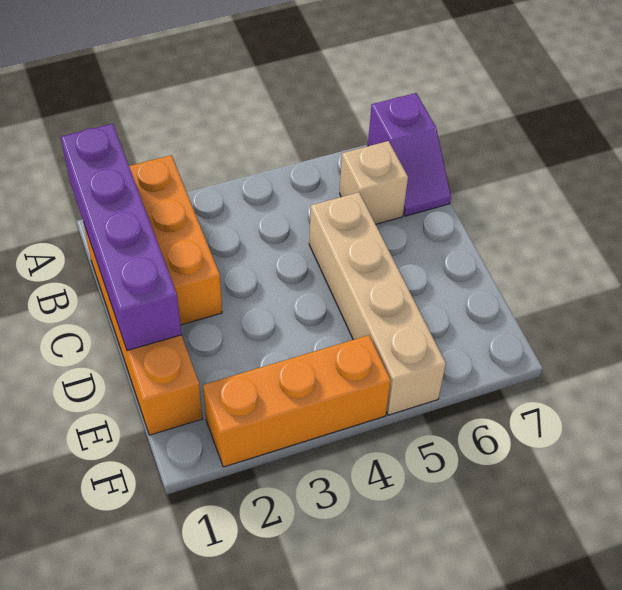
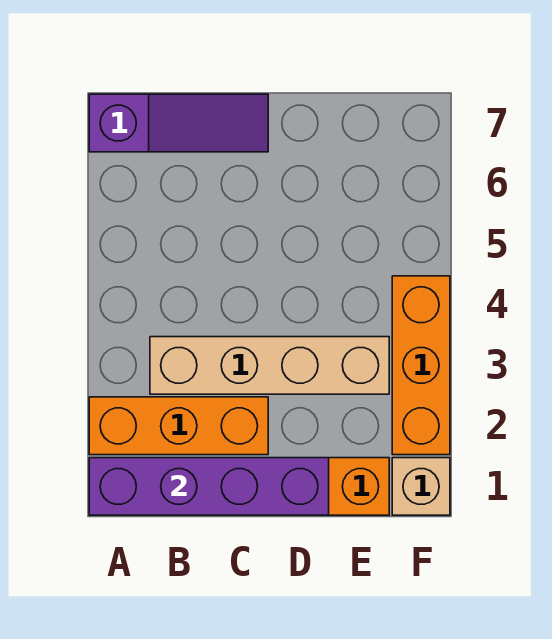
purple slope A7:B7 level 1 top A -> purple slope A7:C7 level 1 top A
tan brick B6 level 1 -> tan brick F1 level 1
tan brick C5:F5 level 1 -> tan brick B3:E3 level 1

